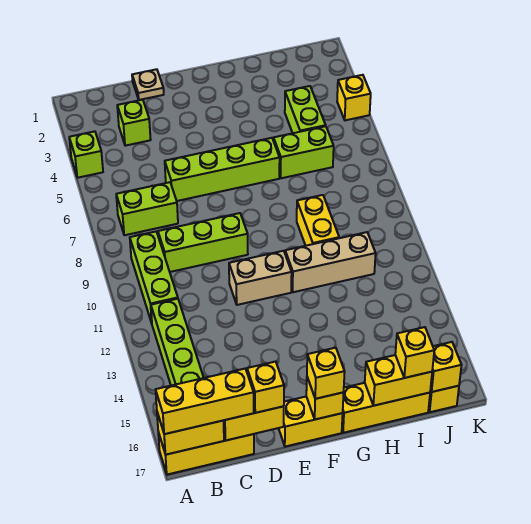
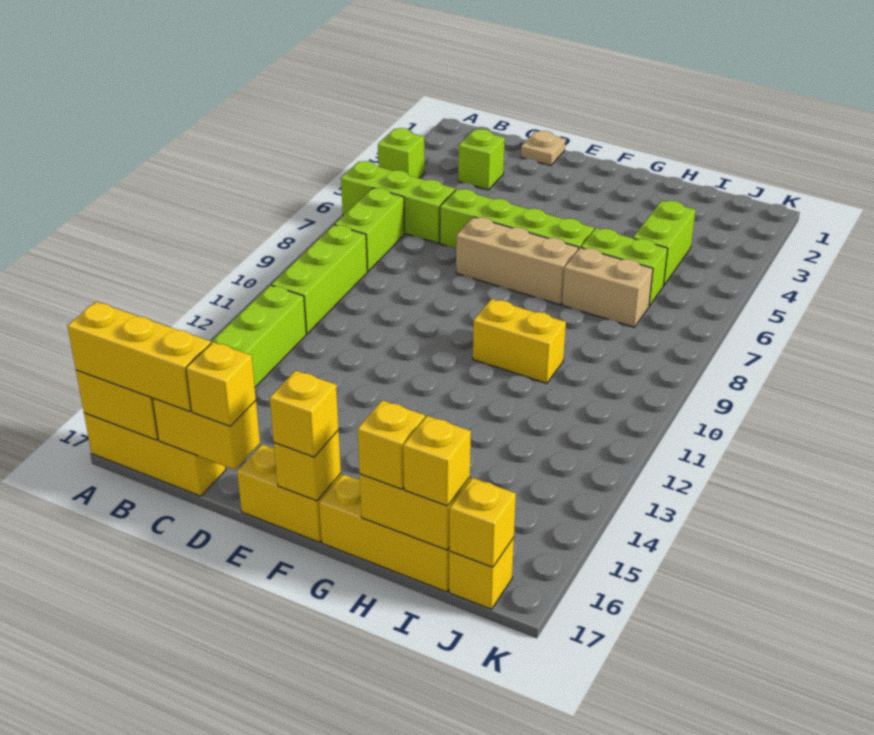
lime brick B7:C7 level 1 -> lime brick B7:B8 level 1
lime brick C9:E9 level 1 -> lime brick A6:C6 level 1
tan brick E11:F11 level 1 -> tan brick H7:I7 level 1
tan brick G11:I11 level 1 -> tan brick E7:G7 level 1
yellow brick H9:H10 level 1 -> yellow brick G10:H10 level 1
yellow brick K4 level 1 -> yellow brick H17 level 3

